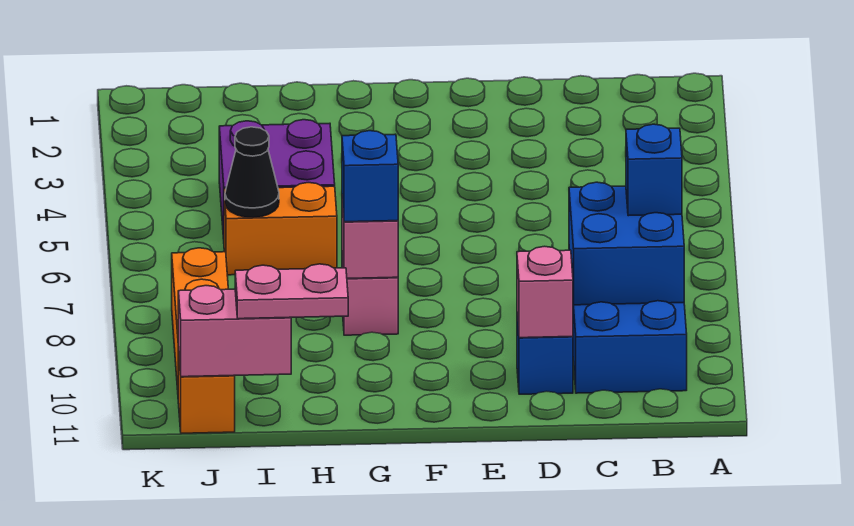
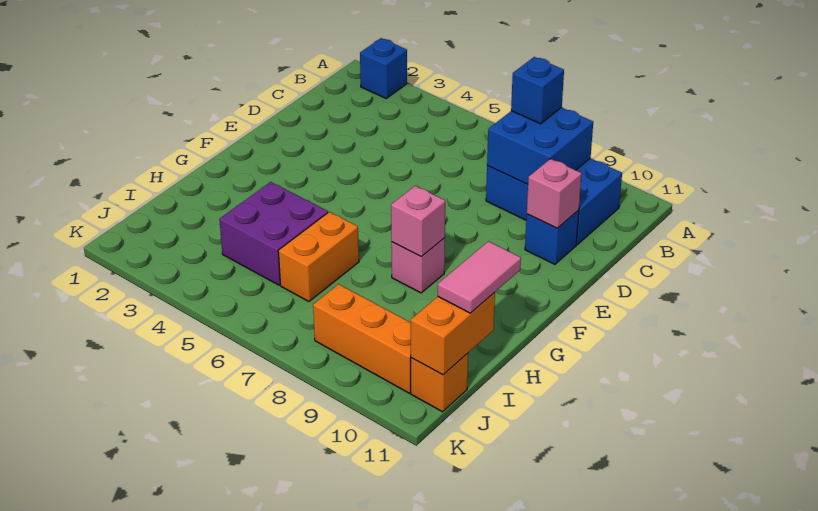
blue brick G8 level 3 -> blue brick A2 level 1
pink plate H11:I11 level 3 -> pink tile H11:I11 level 3
black cone I6 level 2 -> none
pink brick I11:J11 level 2 -> orange brick I11:J11 level 2

